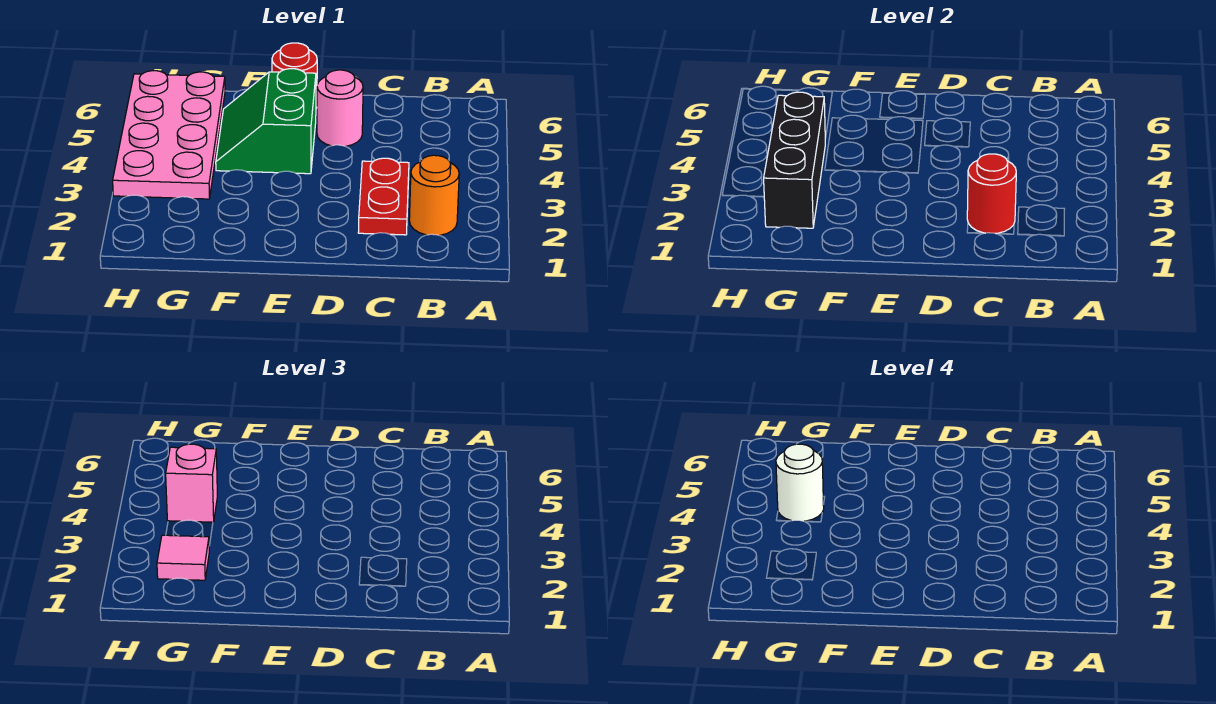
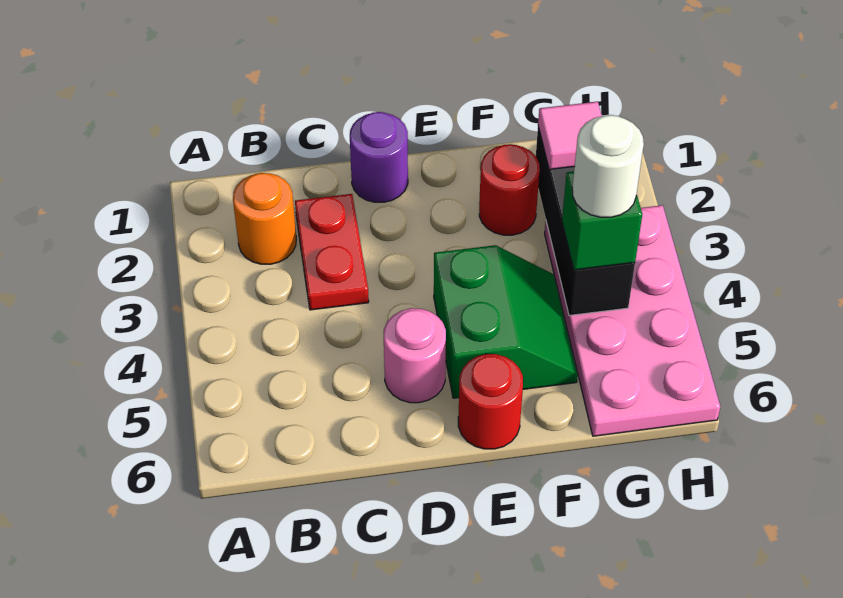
red round brick C2 level 2 -> red round brick F2 level 1
none -> purple round brick D1 level 1
pink brick G4 level 3 -> green brick G4 level 3

